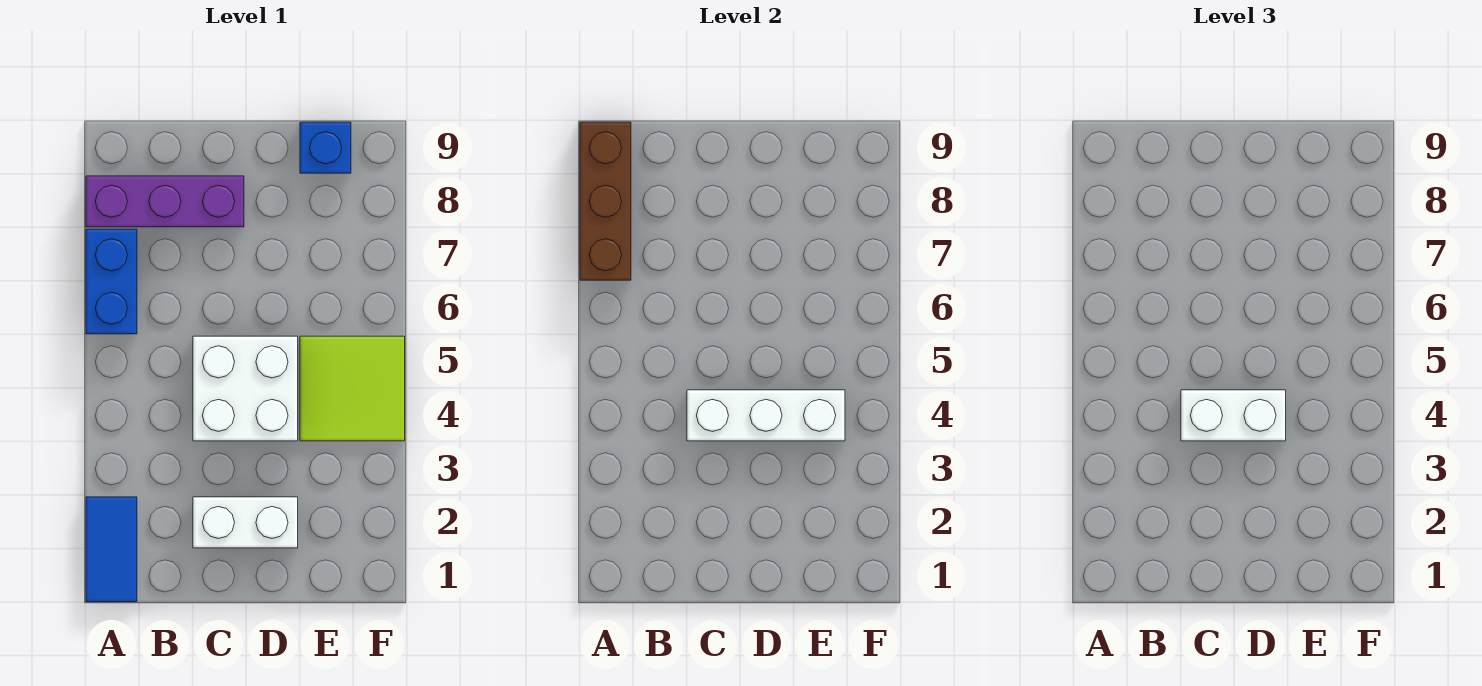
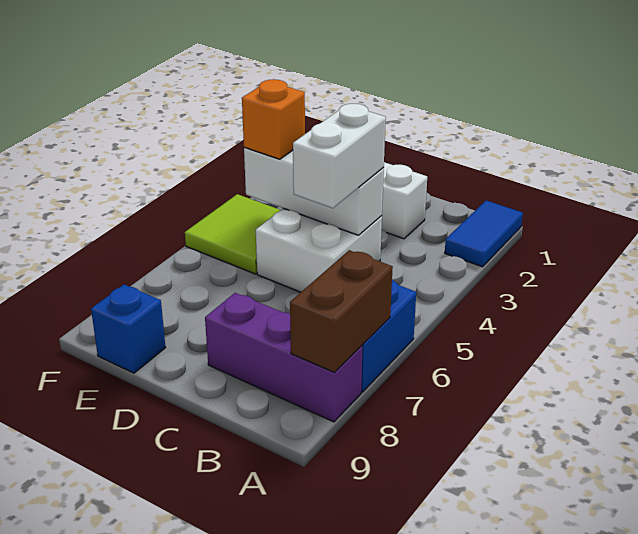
brown brick A7:A9 level 2 -> brown brick A7:A8 level 2
white brick C4:D4 level 3 -> white brick C4:C5 level 3
none -> orange brick E4 level 3

